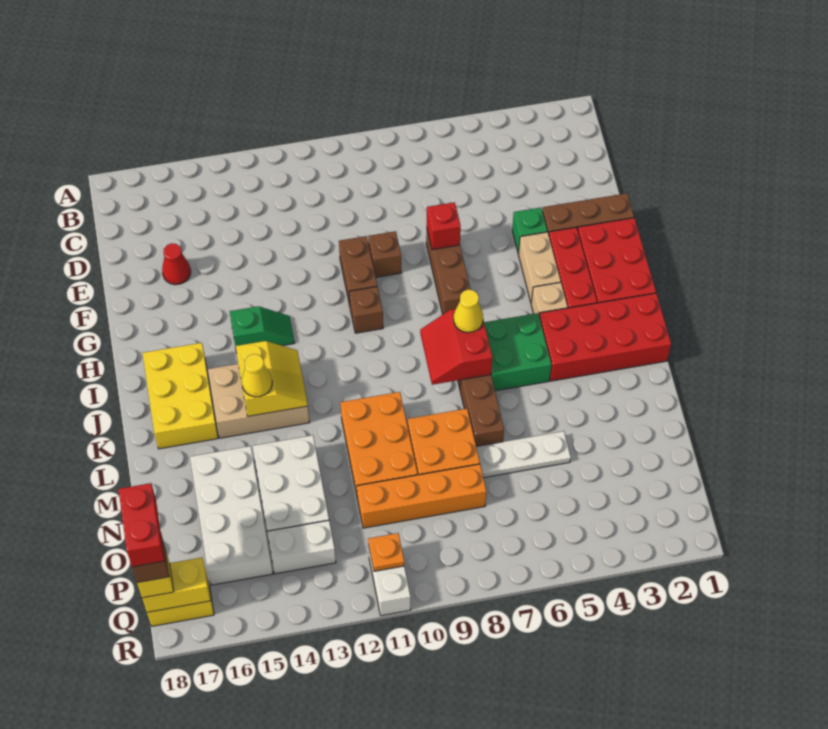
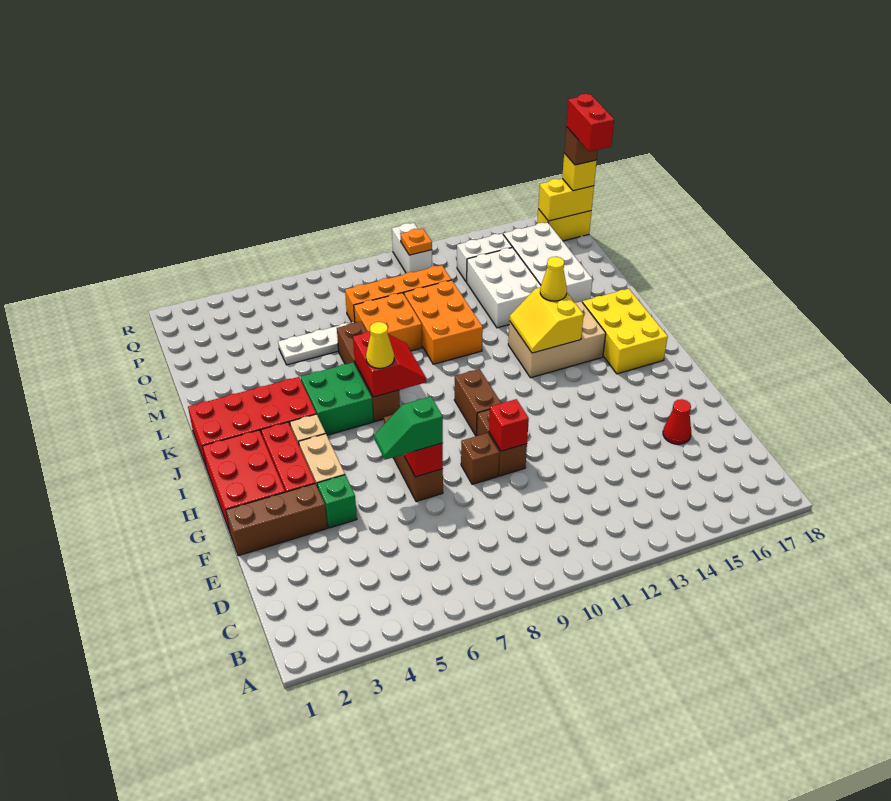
none -> red brick F10 level 2
brown brick H10 level 1 -> brown brick H10:I10 level 1
green slope H13:H14 level 1 top 14 -> green slope F6:F7 level 3 top 7

